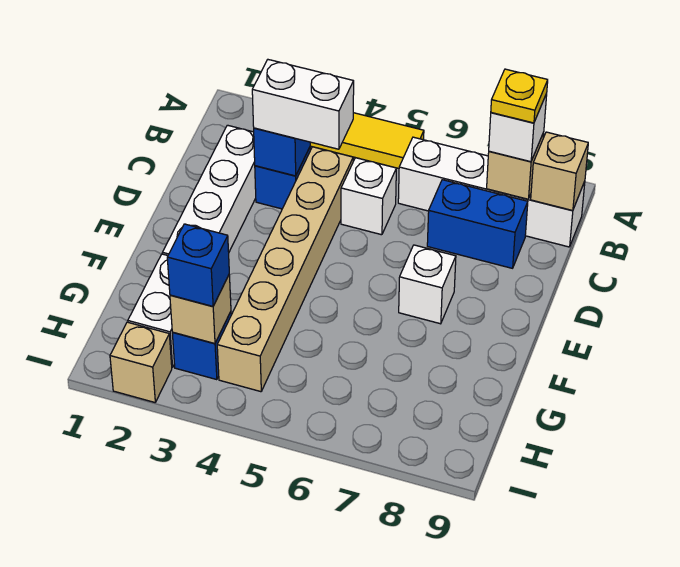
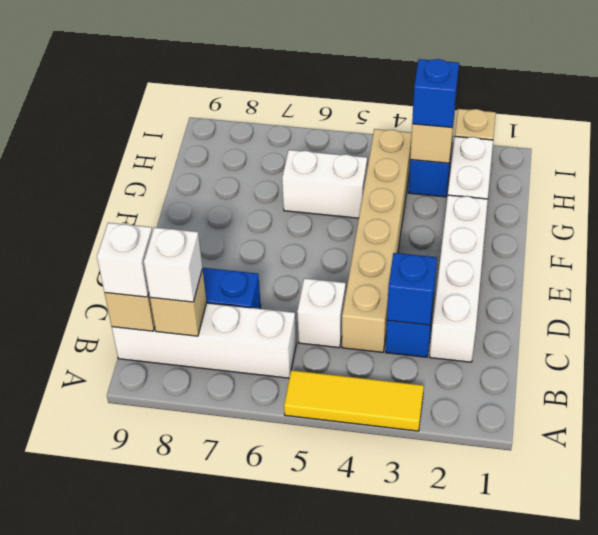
yellow plate B8 level 4 -> none
white brick C3:C4 level 3 -> white brick G5:G6 level 1
white brick E7 level 1 -> white brick B9 level 3

